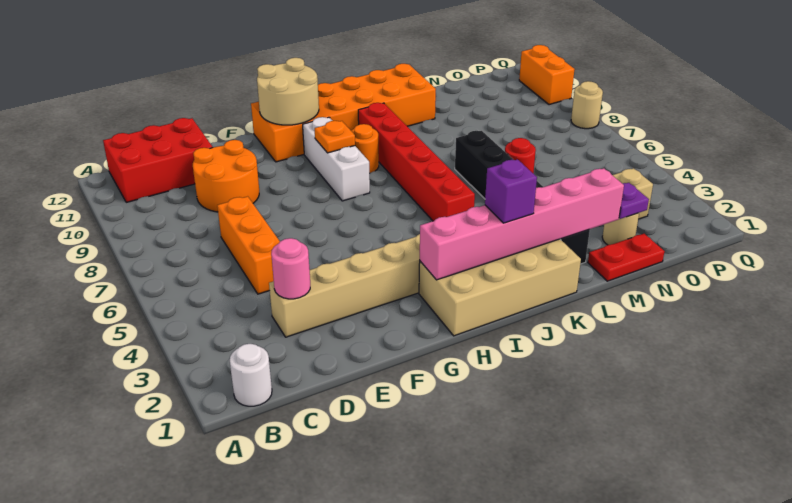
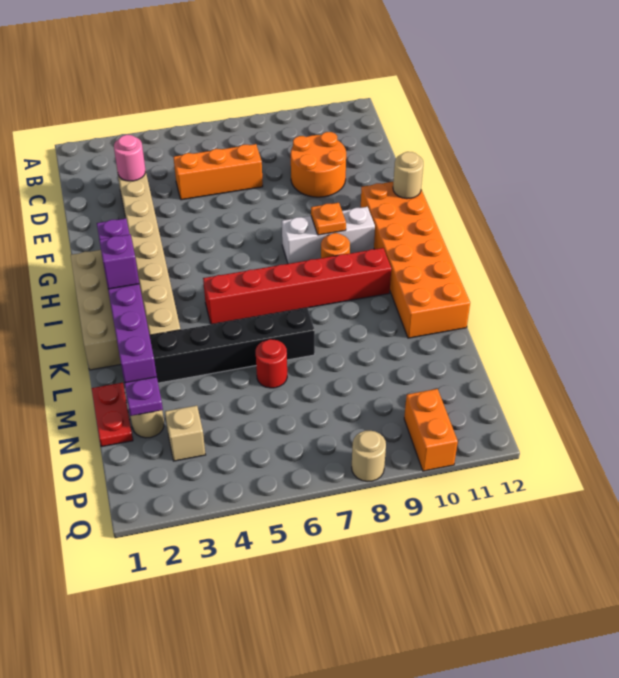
white round brick B1 level 1 -> none
red brick B11:D12 level 1 -> none
tan round brick G11:H12 level 2 -> tan round brick G12 level 2
pink brick H2:M2 level 2 -> purple brick H2:M2 level 2
orange brick Q10:Q11 level 1 -> orange brick P10:Q10 level 1

